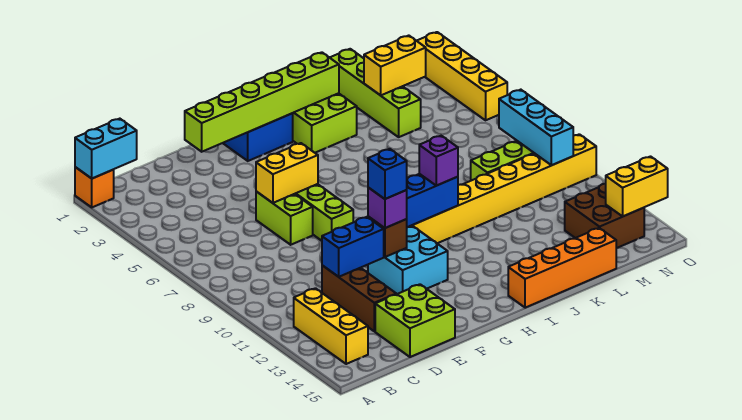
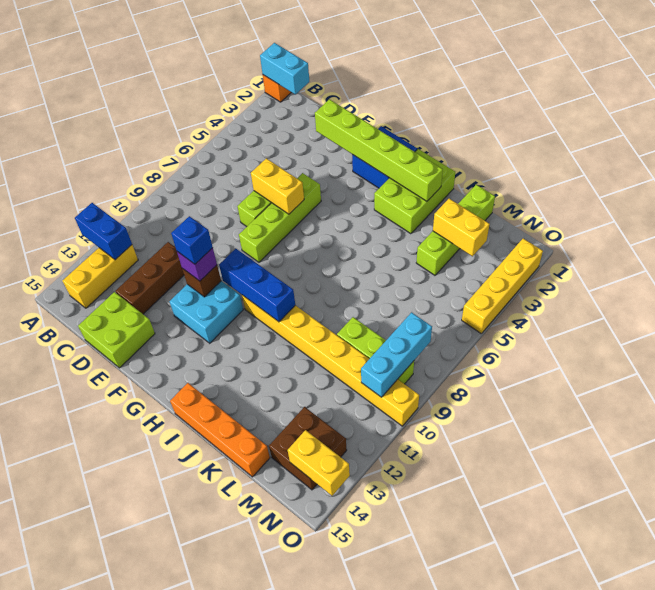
blue brick D11:E11 level 2 -> blue brick A12:B12 level 2
purple brick I10 level 3 -> none

